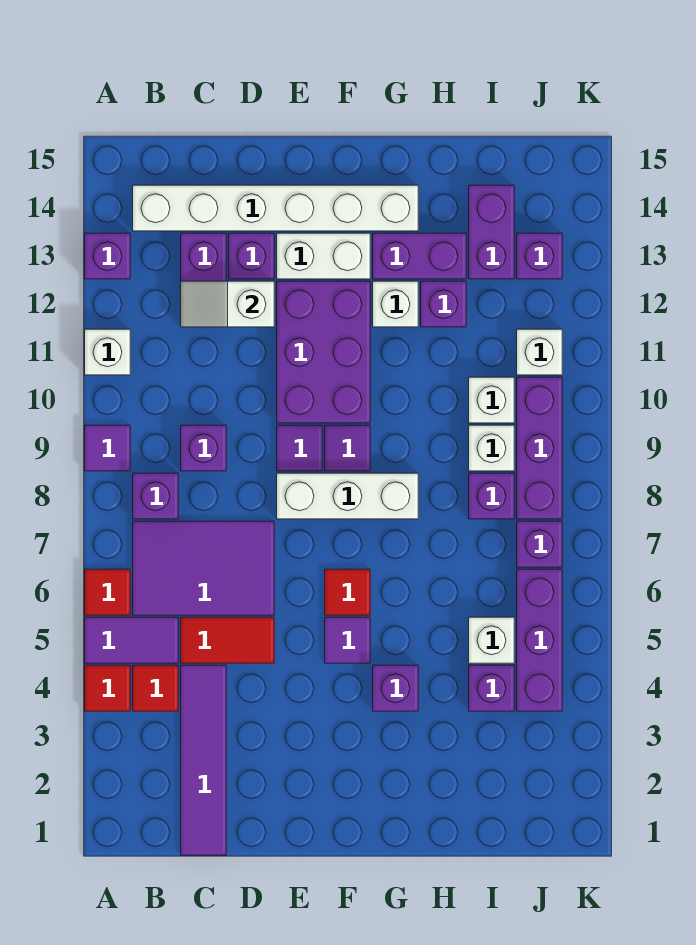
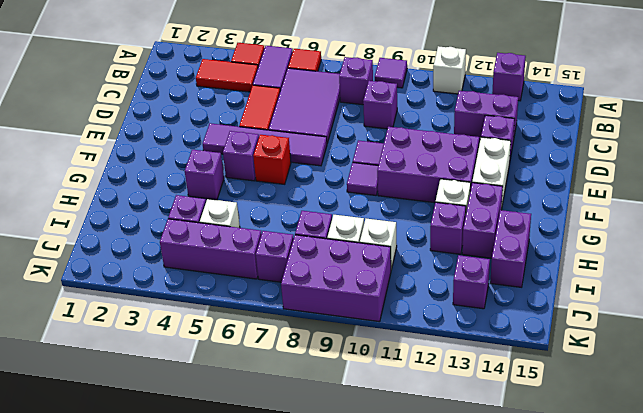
red tile B4 level 1 -> red tile B3:B4 level 1
white brick B14:G14 level 1 -> none
purple tile C1:C4 level 1 -> purple tile E4:E7 level 1
white slope C12:D12 level 2 top D -> none
white brick E8:G8 level 1 -> none
purple tile F5 level 1 -> purple brick F5 level 1
red tile F6 level 1 -> red brick F6 level 1
purple brick I13:I14 level 1 -> purple brick H14:I14 level 1
purple brick J8:J10 level 1 -> purple brick J8:K10 level 1
white brick J11 level 1 -> none

